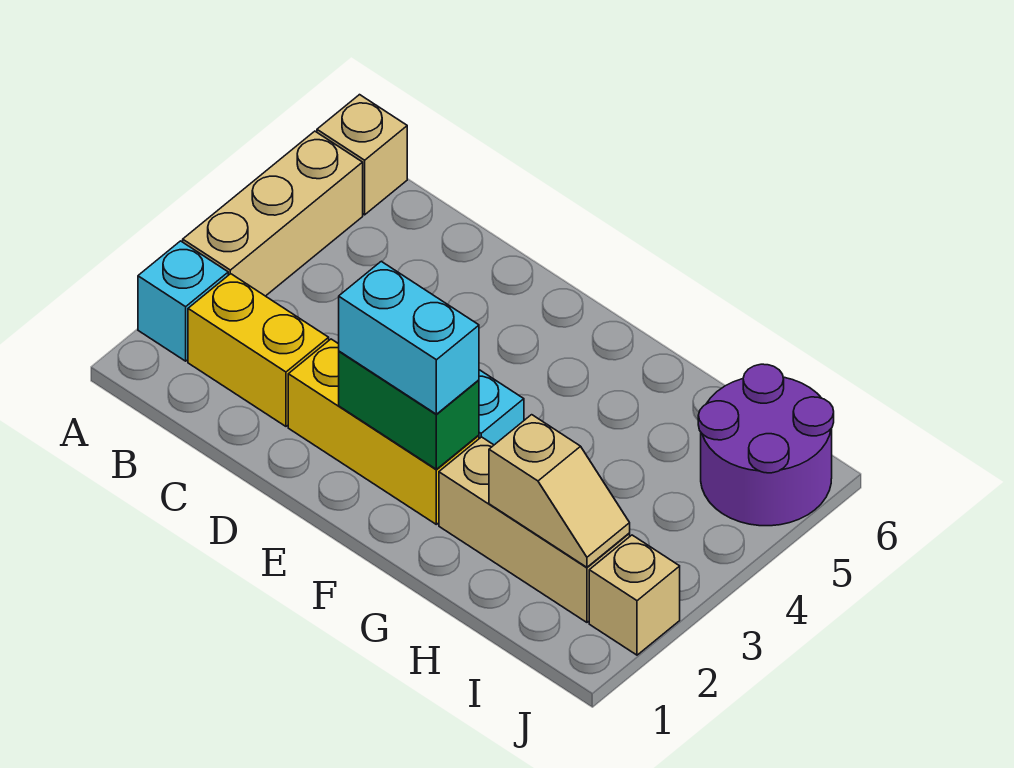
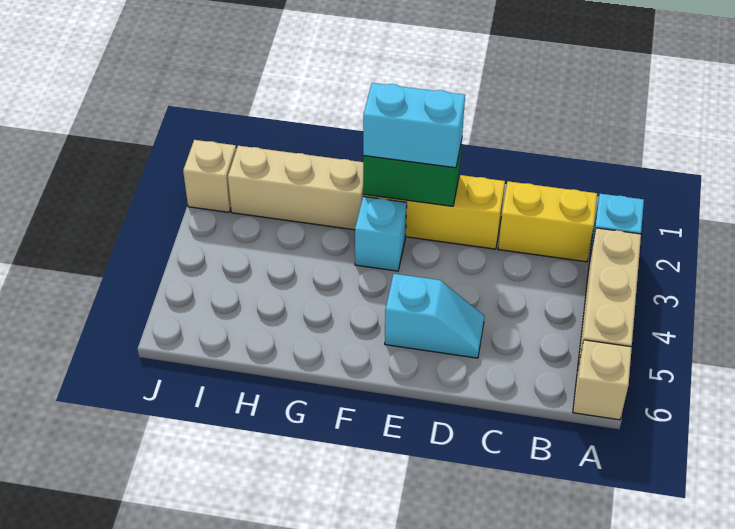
none -> cyan slope D5:E5 level 1 top E
tan slope H2:I2 level 2 top H -> none
purple round brick I5:J6 level 1 -> none

